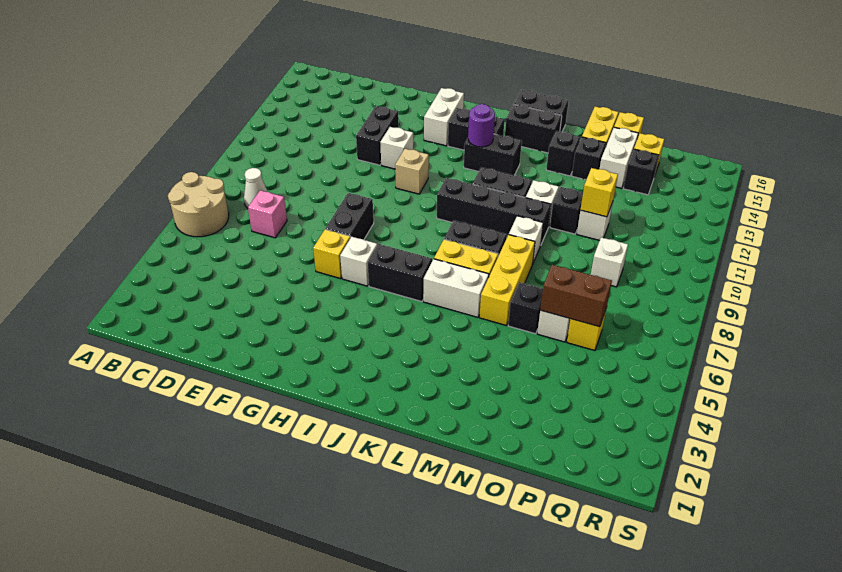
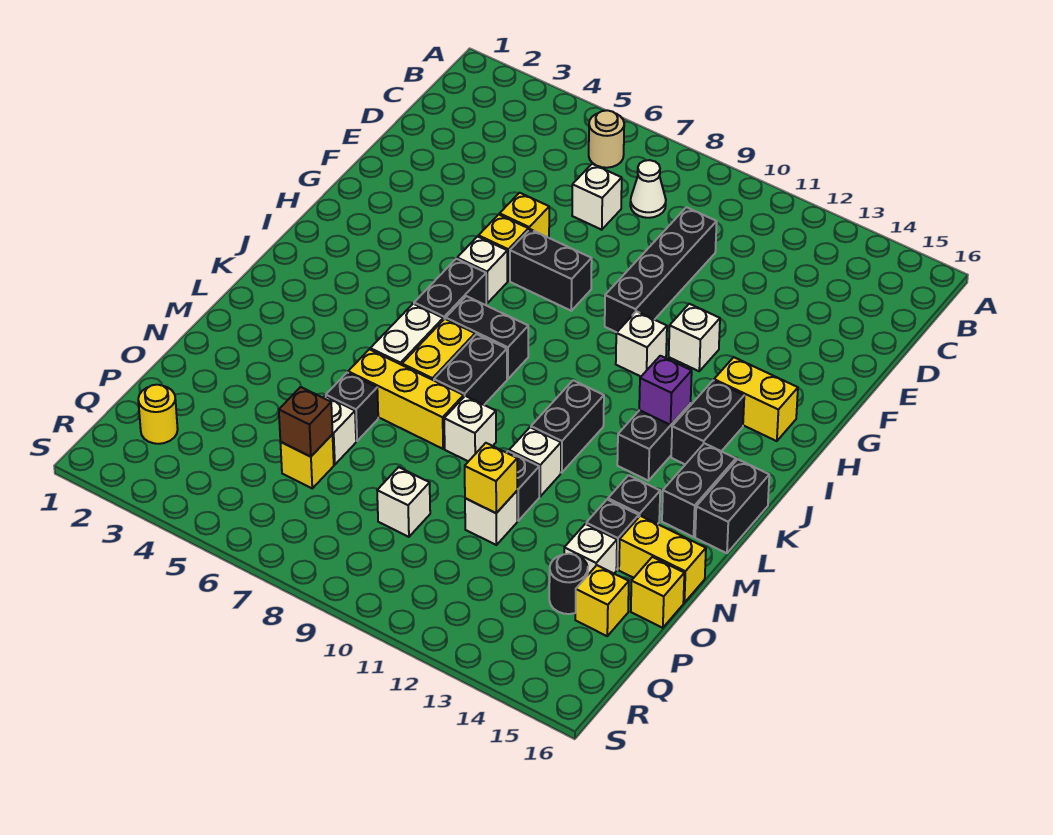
tan round brick A6:B7 level 1 -> tan round brick B6 level 1
pink brick D7 level 1 -> white brick D7 level 1
none -> yellow brick F6 level 1
black brick F12:F13 level 1 -> black brick J7:J8 level 1
tan brick H11 level 1 -> white brick H11 level 1
white brick H14:H15 level 1 -> yellow brick H14:H15 level 1
black brick J10:M10 level 1 -> black brick D10:G10 level 1
purple round brick J13 level 2 -> purple brick J13 level 2
brown brick O6:P6 level 2 -> brown brick P6 level 2
white brick O14:O15 level 1 -> white brick O14 level 1
black brick P14 level 1 -> black round brick P14 level 1
none -> yellow round brick Q2 level 1

